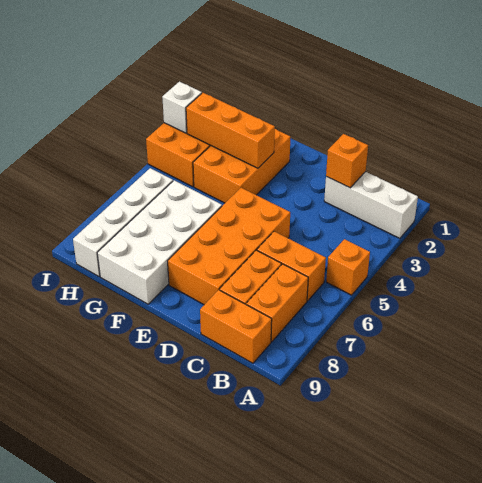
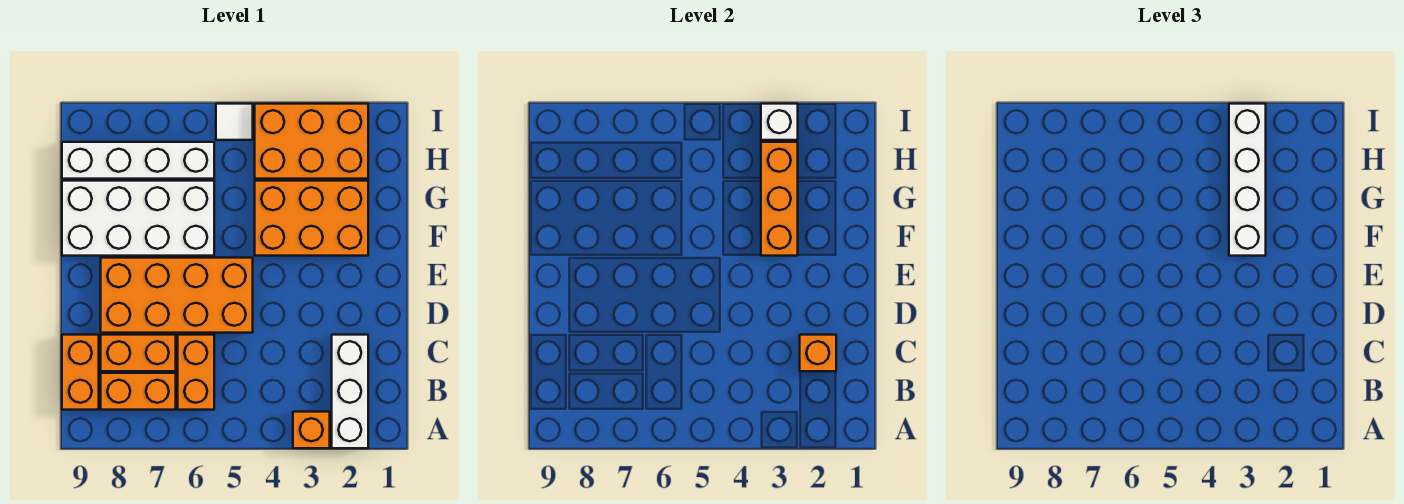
orange brick A5 level 1 -> orange brick A3 level 1
none -> white brick F3:I3 level 3
none -> white tile I5 level 1

